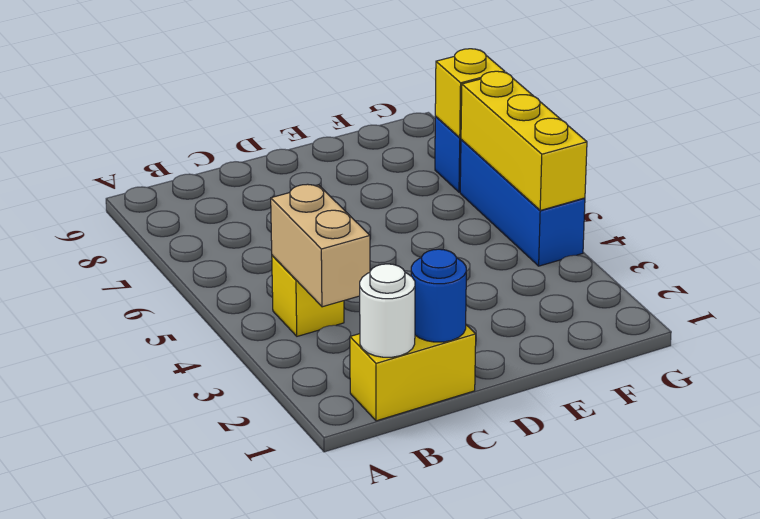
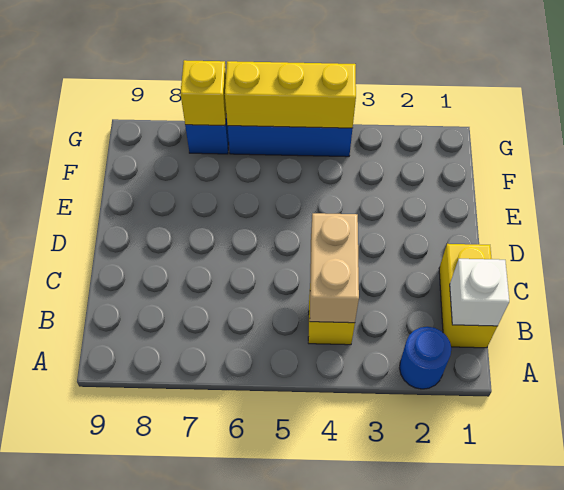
white round brick B1 level 2 -> white brick B1 level 2
tan brick B3:B4 level 2 -> tan brick B4:C4 level 2
blue round brick C1 level 2 -> blue round brick A2 level 1

